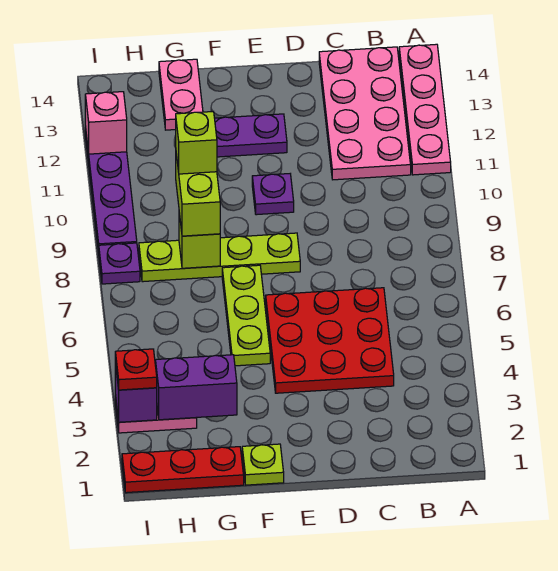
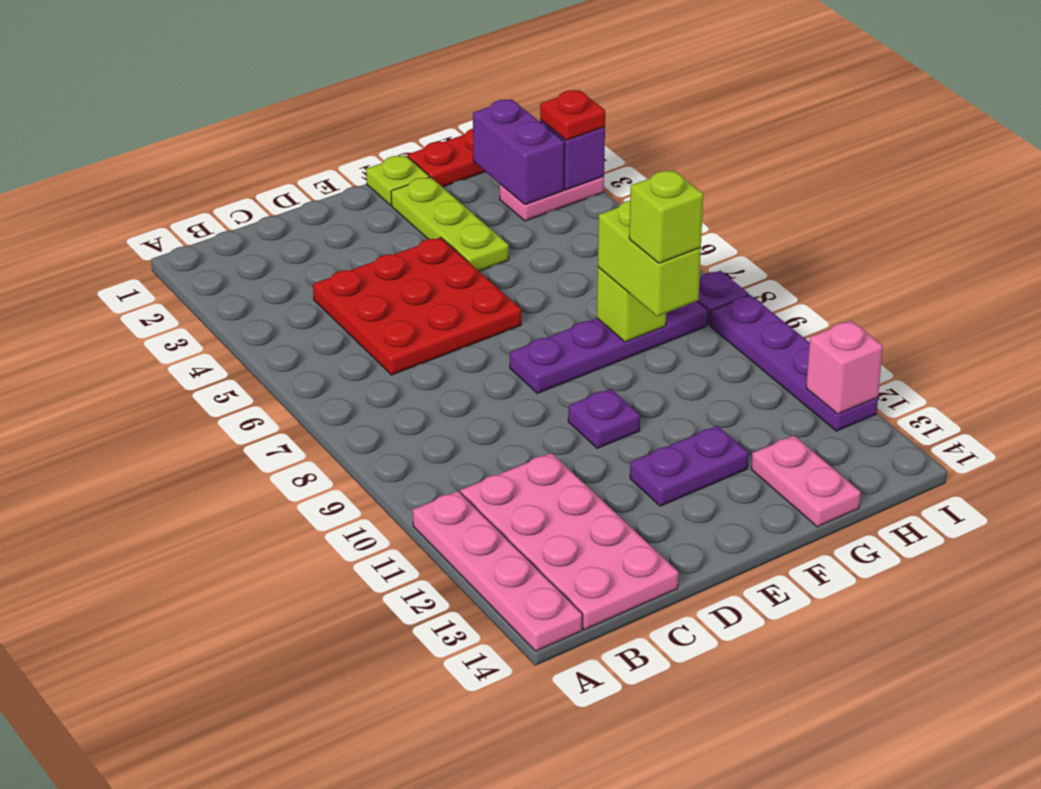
lime plate E8:H8 level 1 -> purple plate E8:H8 level 1
lime plate F5:F7 level 1 -> lime plate F2:F4 level 1
purple brick G3:H3 level 2 -> purple brick H2:H3 level 2

